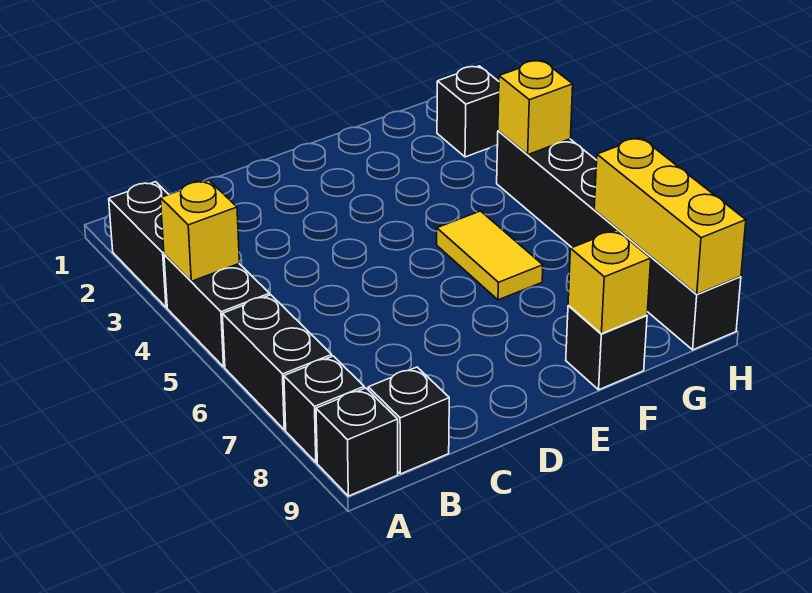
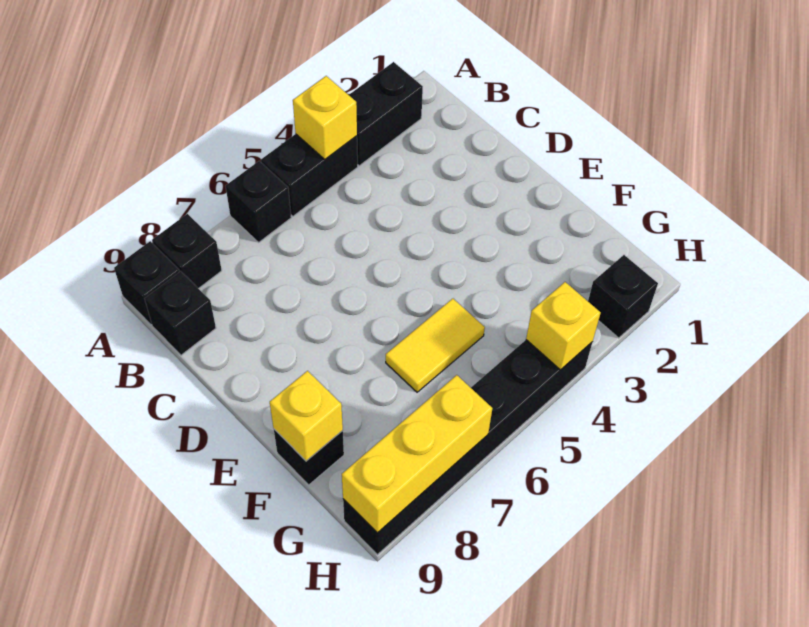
black brick A6:A7 level 1 -> black brick A6 level 1

